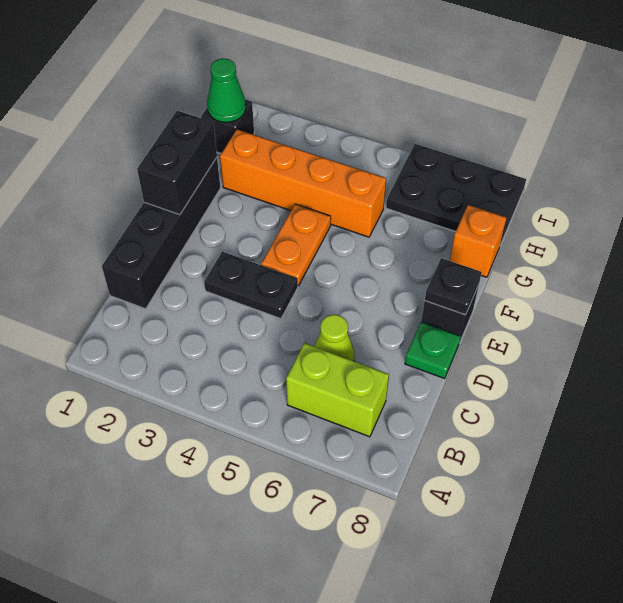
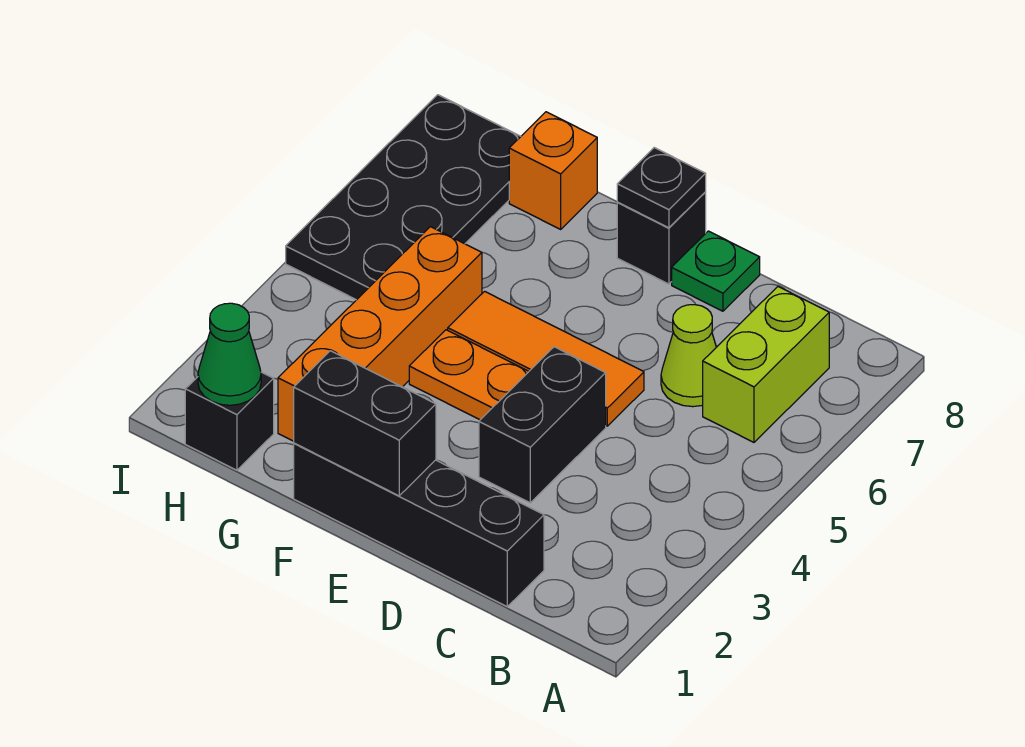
black plate D3:D4 level 1 -> black brick D3:D4 level 1
none -> orange tile D5:F5 level 1
black plate H6:I8 level 1 -> black plate H5:I8 level 1

